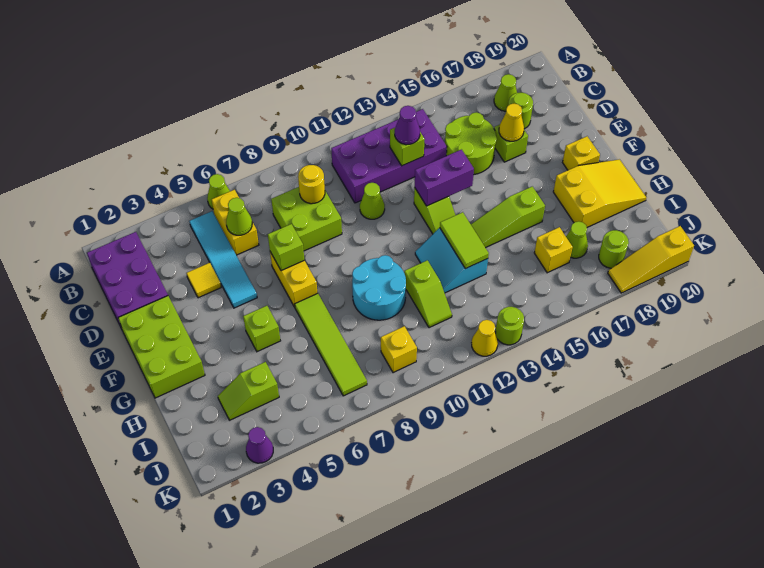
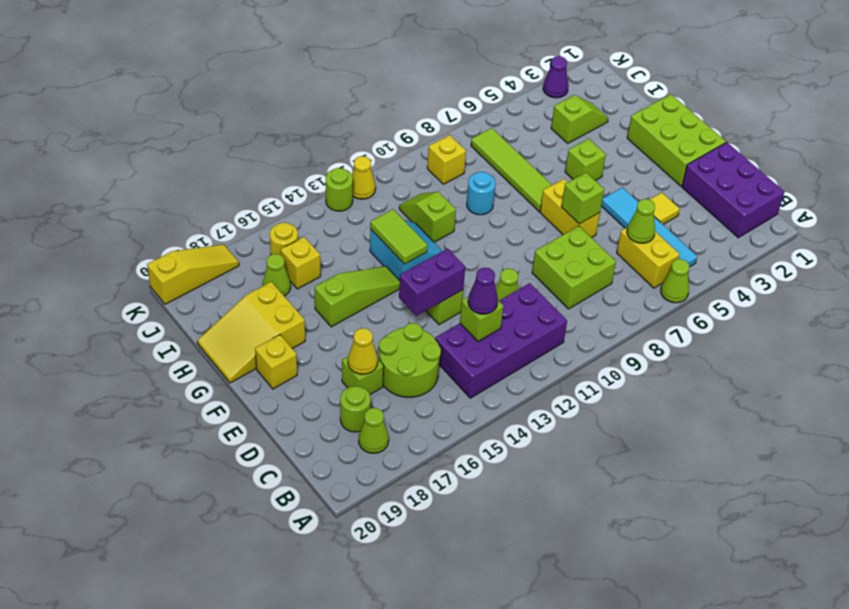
yellow round brick C9 level 2 -> yellow round brick J16 level 1
cyan round brick G9:H10 level 1 -> cyan round brick H9 level 1
lime round brick J18 level 1 -> none

